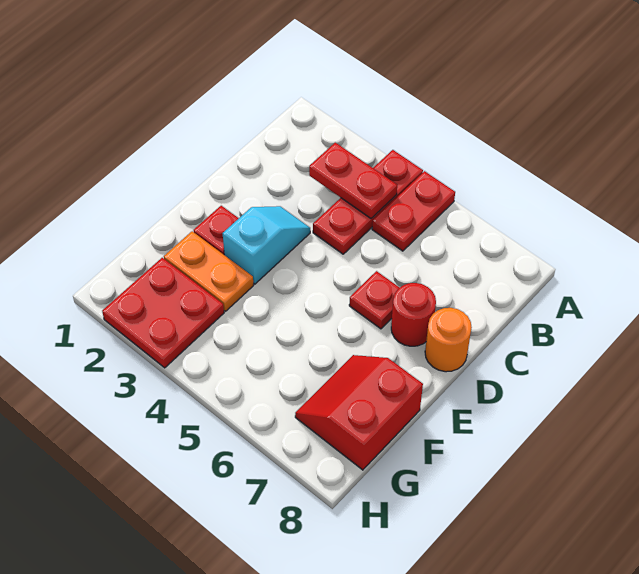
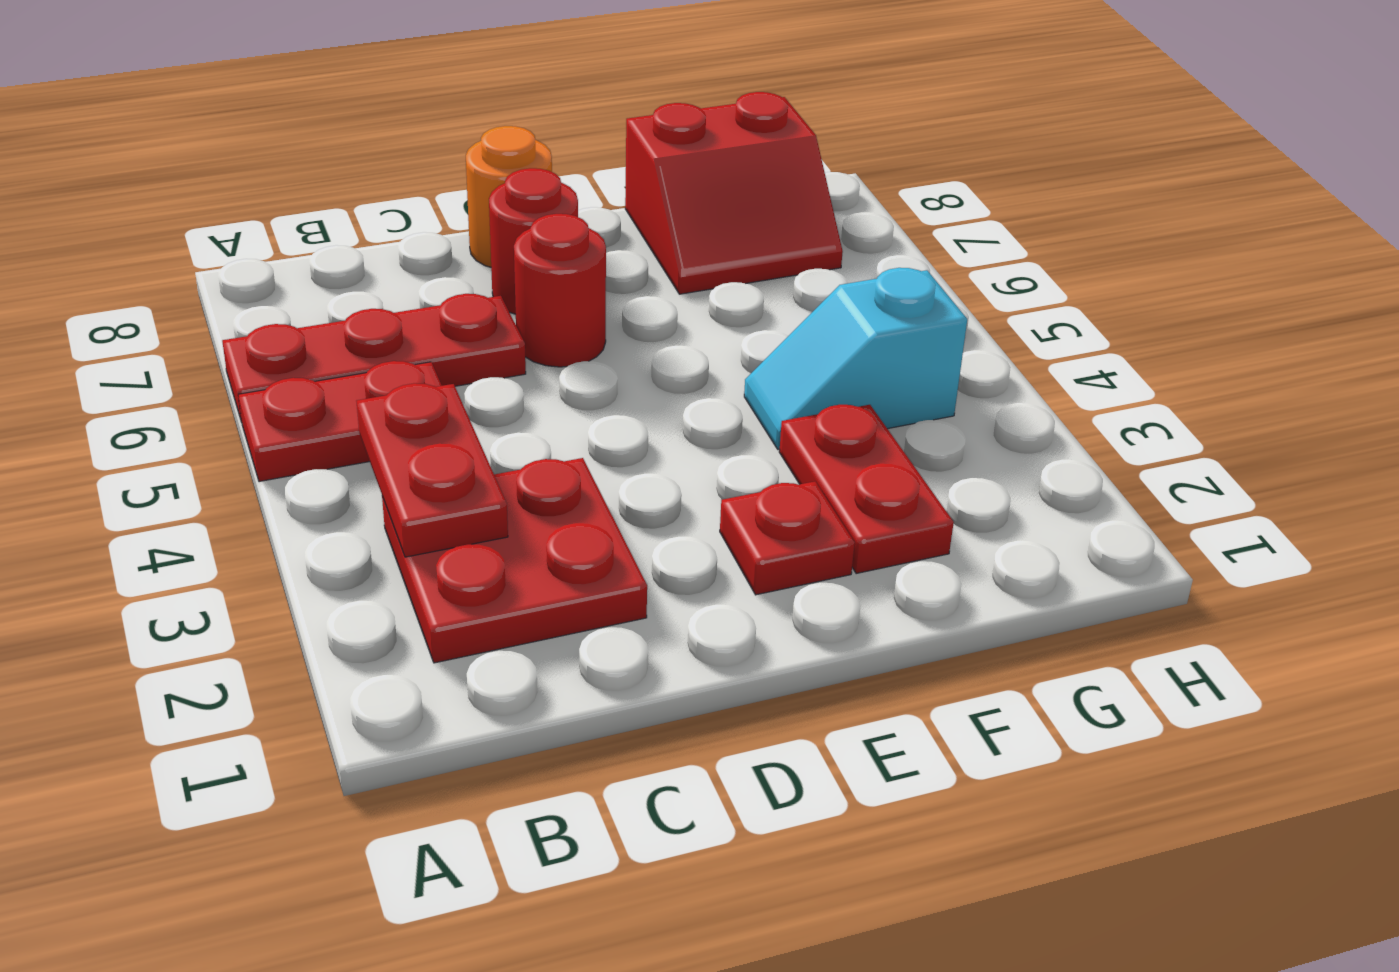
red plate A4:C4 level 1 -> red plate A6:C6 level 1
cyan slope D3:E3 level 1 top E -> cyan slope F4:G4 level 1 top G
red plate D6 level 1 -> red round brick D6 level 1
orange plate F2:F3 level 1 -> red plate F2:F3 level 1
red plate G2:H3 level 1 -> red plate B2:C3 level 1

